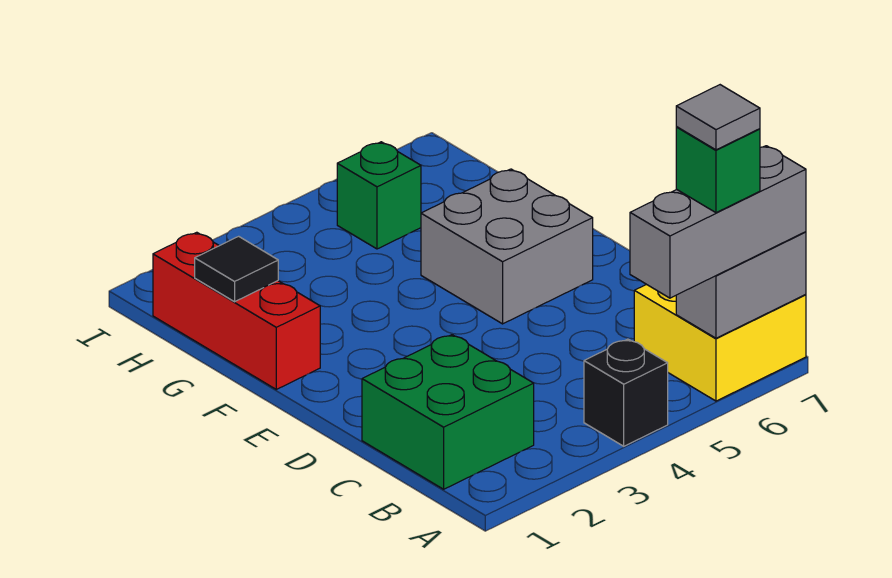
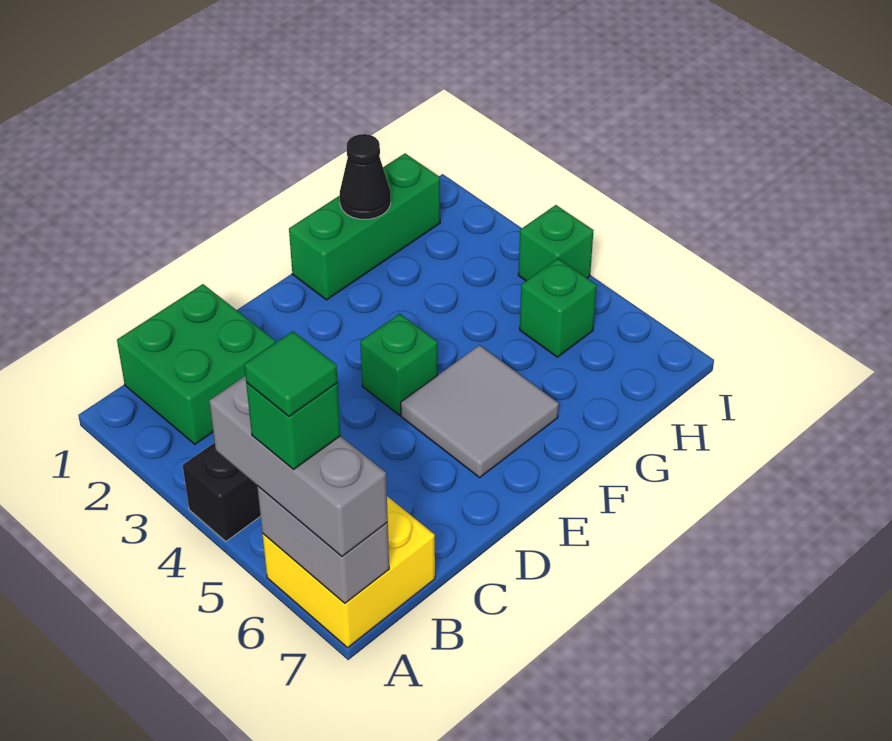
grey tile A6 level 5 -> green tile A6 level 5
none -> green brick E4 level 1
grey brick E5:F6 level 1 -> grey tile E5:F6 level 1
red brick F1:H1 level 1 -> green brick F1:H1 level 1
black tile G1 level 2 -> black cone G1 level 2
none -> green brick I4 level 1

